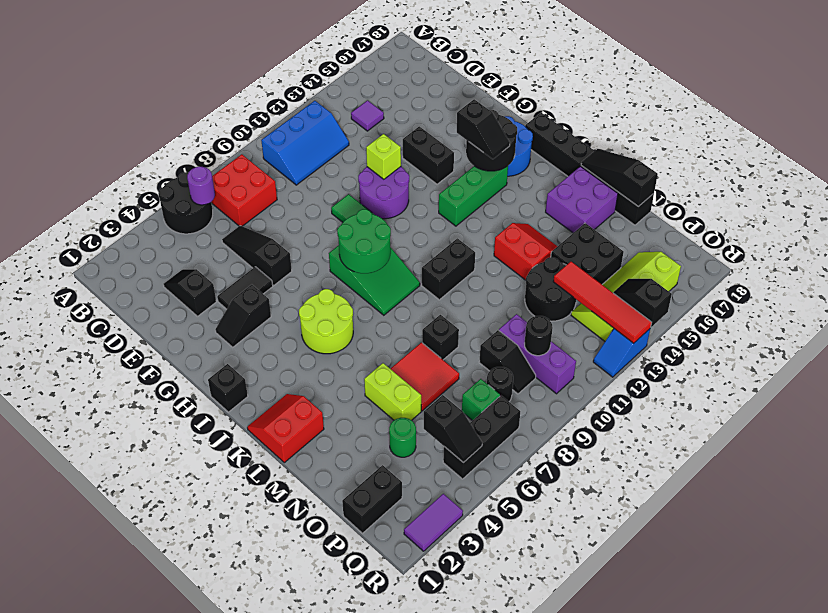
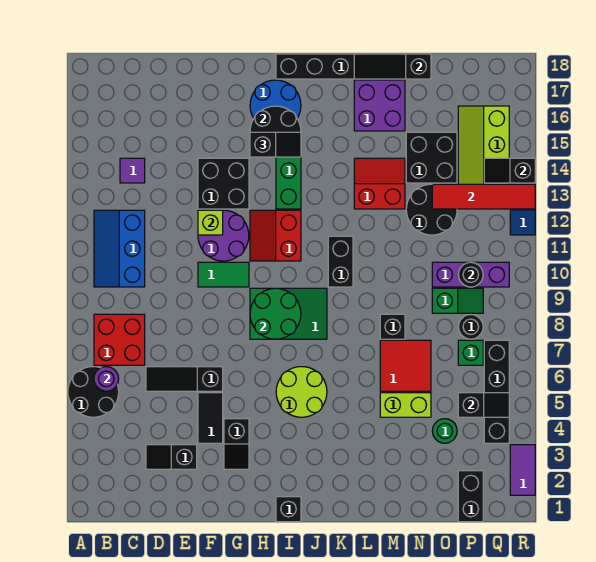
blue slope B10:C12 level 1 top B -> blue slope B10:C12 level 1 top C
black brick F14:G14 level 1 -> black brick F13:G14 level 1
red slope K1:L2 level 1 top L -> red slope H11:I12 level 1 top I
black slope O9:P9 level 1 top O -> green slope O9:P9 level 1 top O
black brick Q5:Q7 level 1 -> black brick Q4:Q7 level 1

